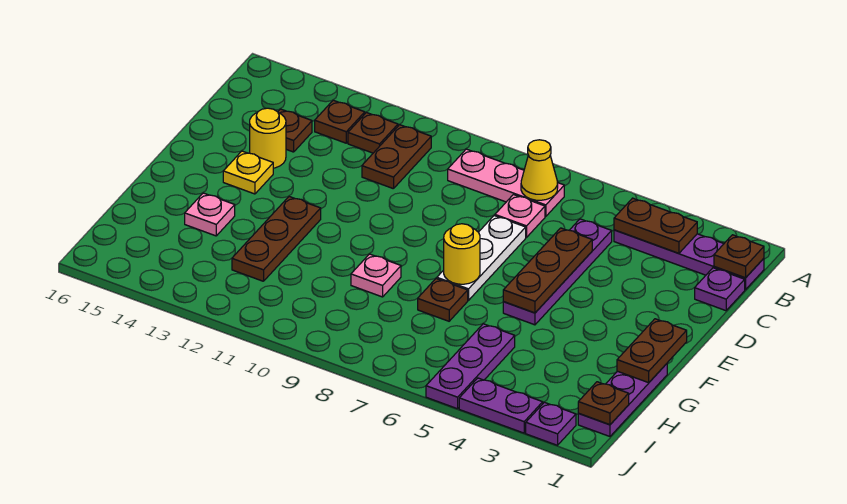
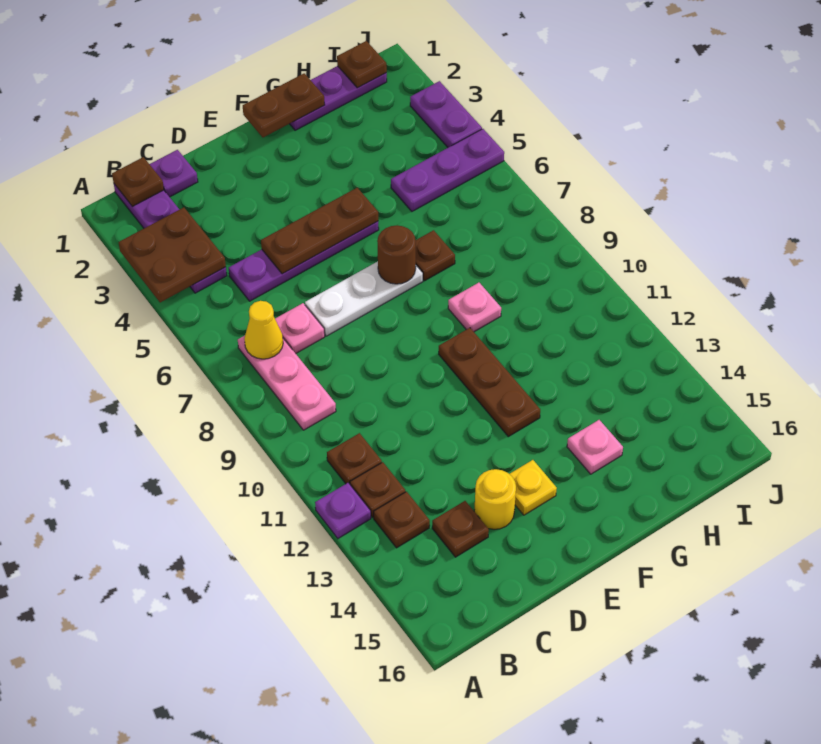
brown plate B3:B4 level 2 -> brown plate A3:B4 level 2
brown plate B11:C11 level 1 -> brown plate B11 level 1
yellow round brick F7 level 2 -> brown round brick F7 level 2
brown plate F12:H12 level 1 -> brown plate F10:F12 level 1
purple plate J2 level 1 -> purple plate A12 level 1

